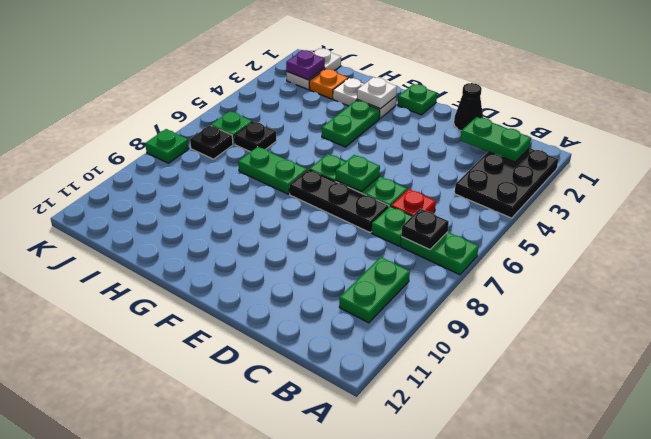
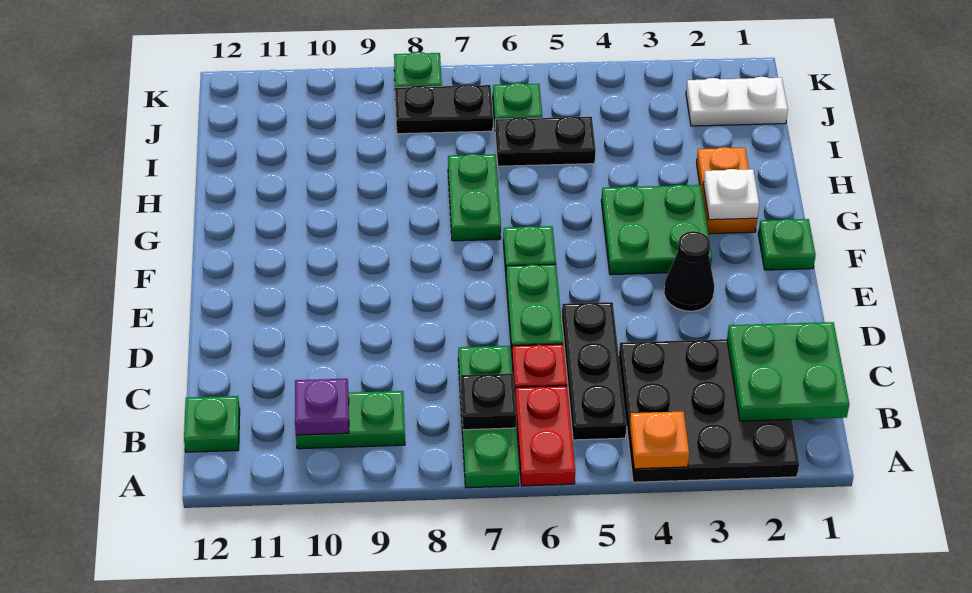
black plate A2:B4 level 1 -> black plate A2:C4 level 1
none -> red plate A6:B6 level 1
green plate B2:C2 level 2 -> green plate B1:C2 level 2
black cone D1 level 1 -> black cone E3 level 1
black plate D7:F7 level 1 -> black plate B5:D5 level 1
green plate E6 level 2 -> green plate B12 level 1
white plate G2:H2 level 1 -> orange plate G2:H2 level 1
green plate G3:G4 level 1 -> green plate F3:G4 level 1
orange plate I2 level 1 -> orange plate A4 level 2
black plate I6 level 1 -> black plate I5:I6 level 1
purple plate J2 level 2 -> purple plate B10 level 2
black plate J7 level 1 -> black plate J7:J8 level 1

